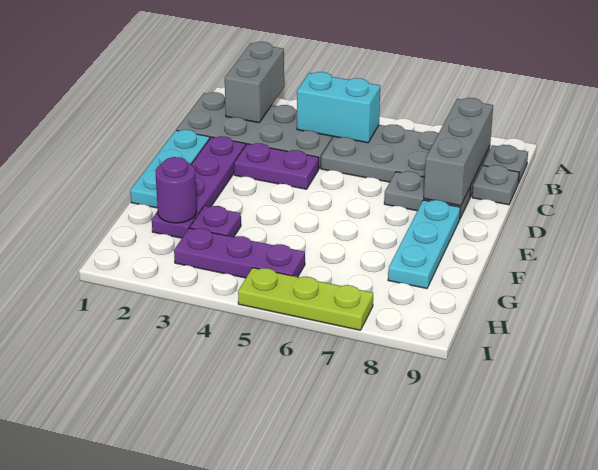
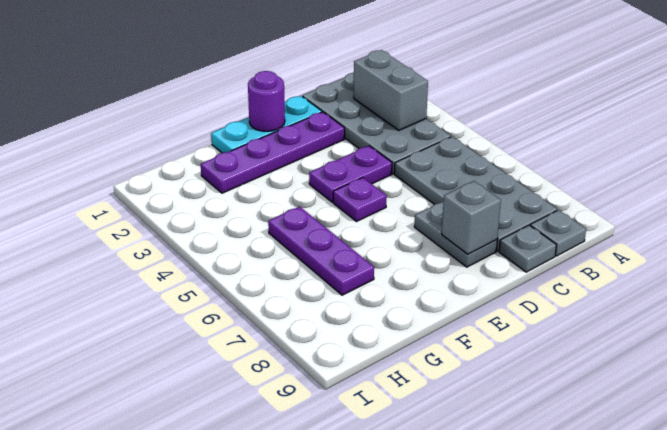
grey brick A2:B2 level 2 -> grey brick B2:B3 level 2
cyan brick B4:B5 level 2 -> none
grey brick B8:D8 level 2 -> grey brick D8 level 2
purple plate D3:D4 level 1 -> purple plate D4:E4 level 1
cyan plate E8:G8 level 1 -> none
purple round brick G2 level 2 -> purple round brick E1 level 2
purple plate G3 level 1 -> purple plate E5 level 1
purple plate H3:H5 level 1 -> purple plate G5:G7 level 1
lime plate I5:I7 level 1 -> none

